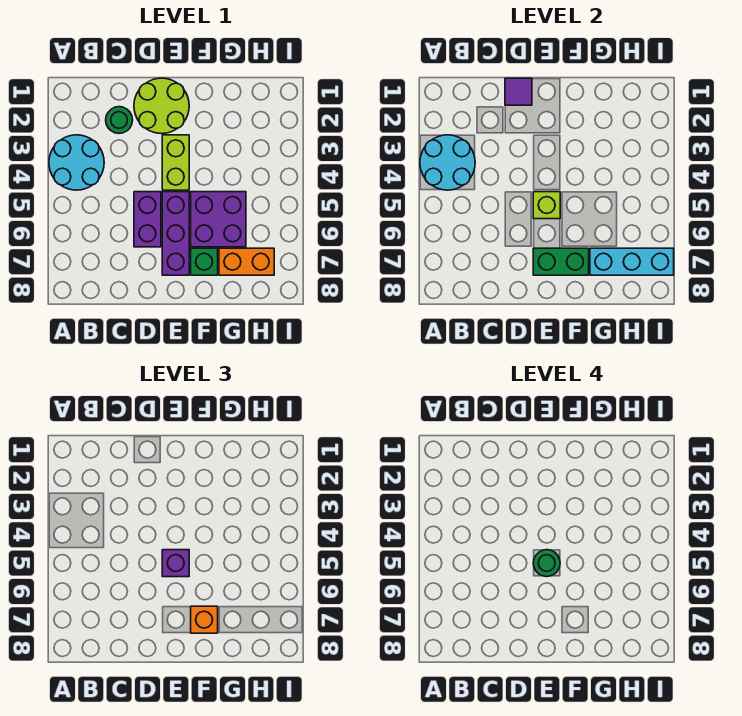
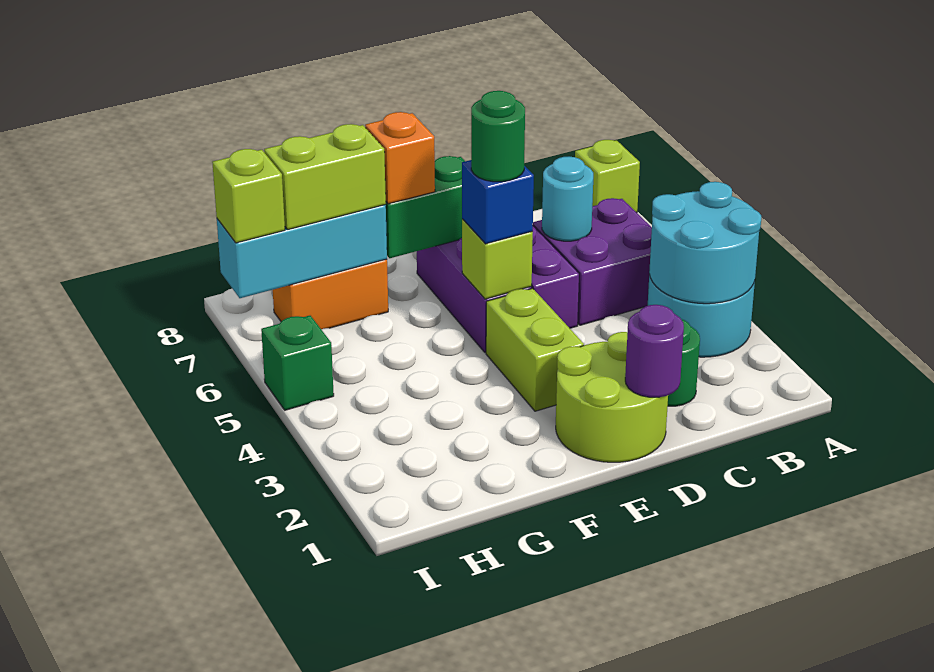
none -> lime brick A8 level 1
none -> cyan round brick C6 level 2
purple tile D1 level 2 -> purple round brick D1 level 2
purple brick E5 level 3 -> blue brick E5 level 3
purple brick F5:G6 level 1 -> purple brick B5:C6 level 1
green brick F7 level 1 -> green brick I5 level 1
none -> lime brick G7:H7 level 3
none -> lime brick I7 level 3

